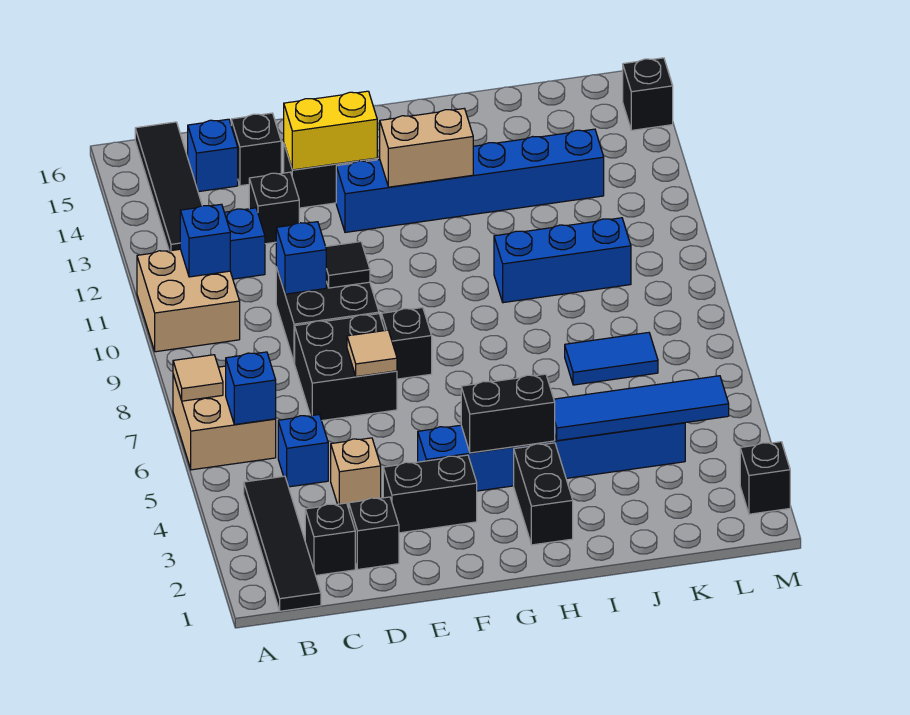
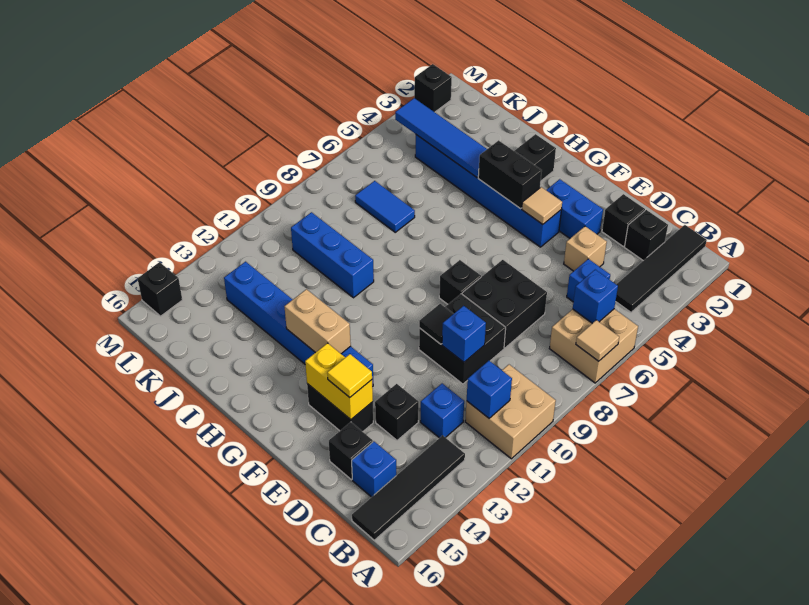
black brick E3:F3 level 1 -> blue brick E3:F3 level 1
tan tile E7 level 2 -> tan tile F4 level 2
none -> yellow tile E14 level 3

